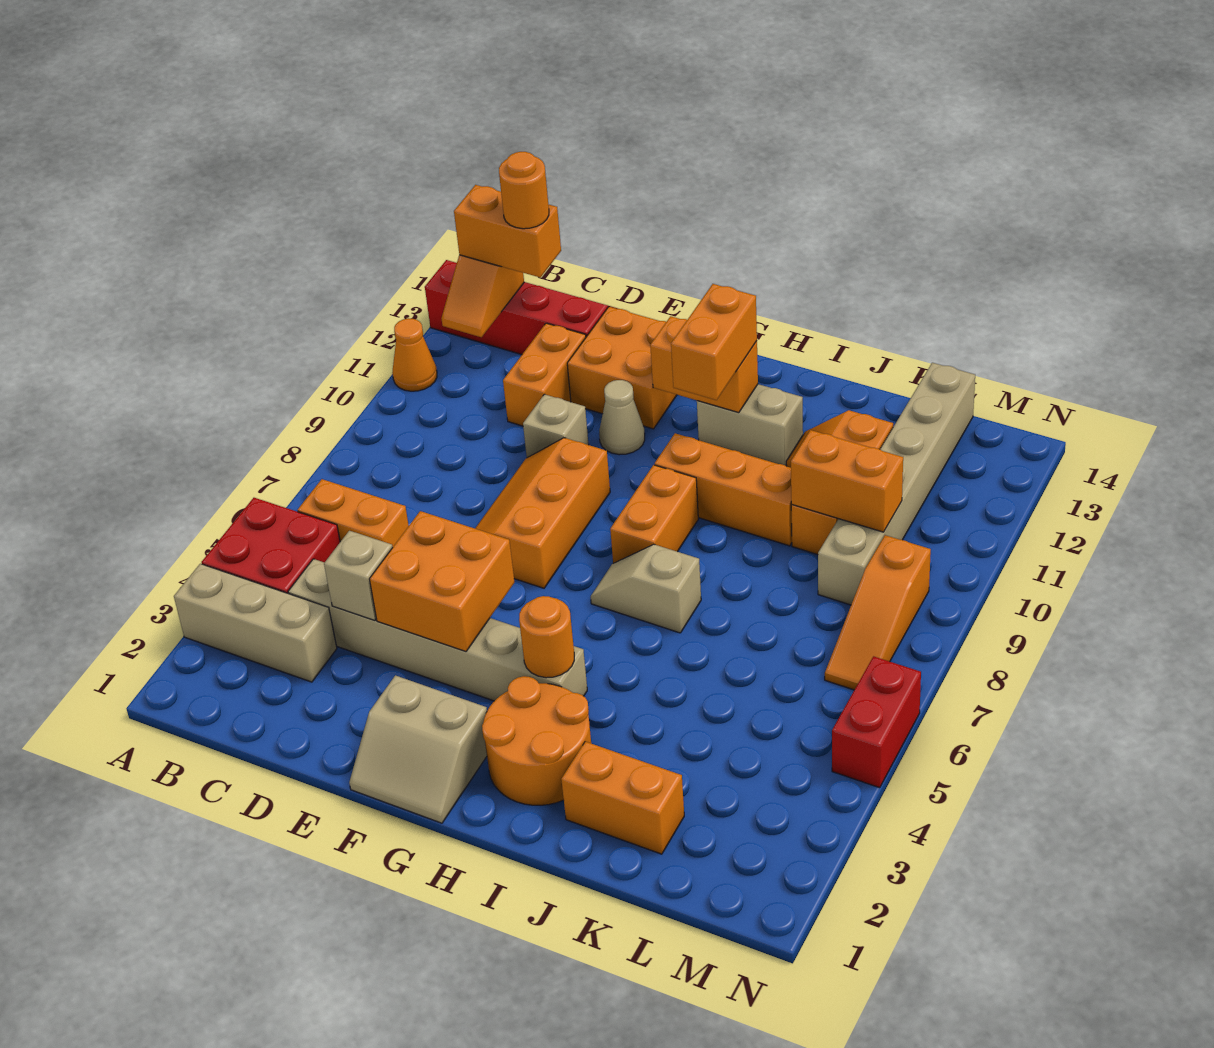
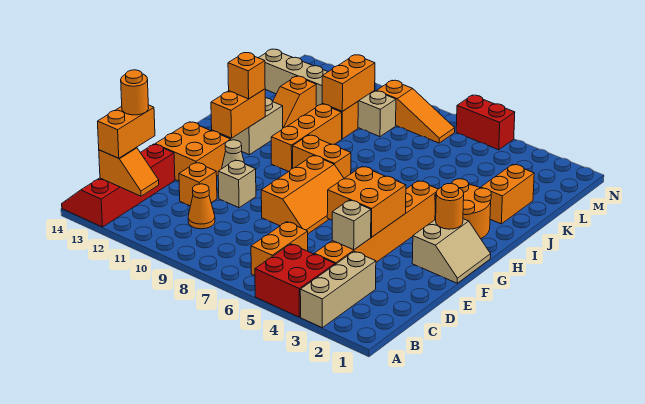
orange cone A11 level 1 -> orange cone C10 level 1
tan brick C4:H4 level 1 -> orange brick C4:H4 level 1
orange brick D11:D12 level 1 -> orange brick D11 level 1
orange slope E7:F9 level 1 top F -> orange slope E7:G8 level 1 top 8
orange round brick H4 level 2 -> orange round brick G2 level 2
tan slope H7:I7 level 1 top I -> none
orange brick H11:H12 level 3 -> orange brick H12 level 3

